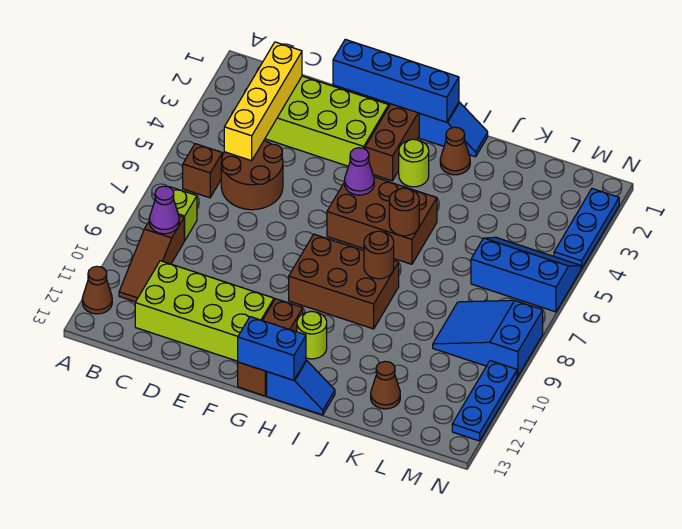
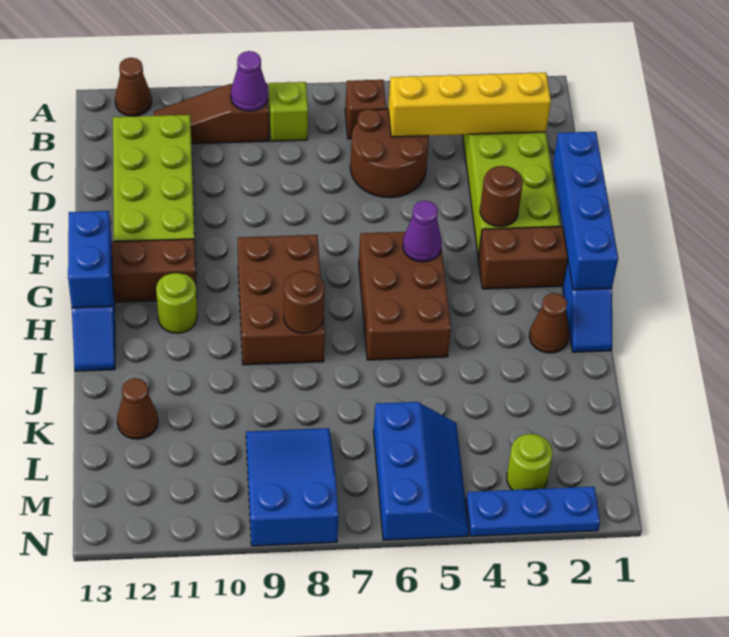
lime round brick H3 level 1 -> lime round brick M3 level 1
brown round brick I6 level 2 -> brown round brick F3 level 2
blue plate N10:N12 level 1 -> none

